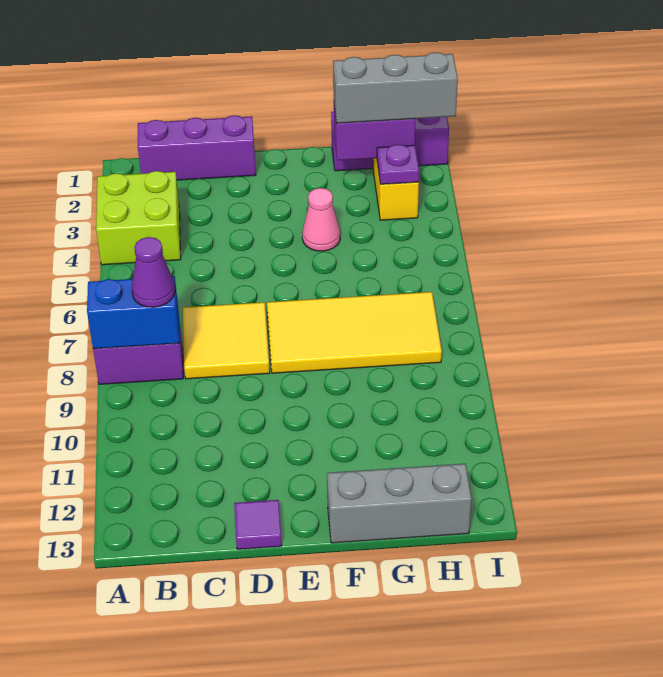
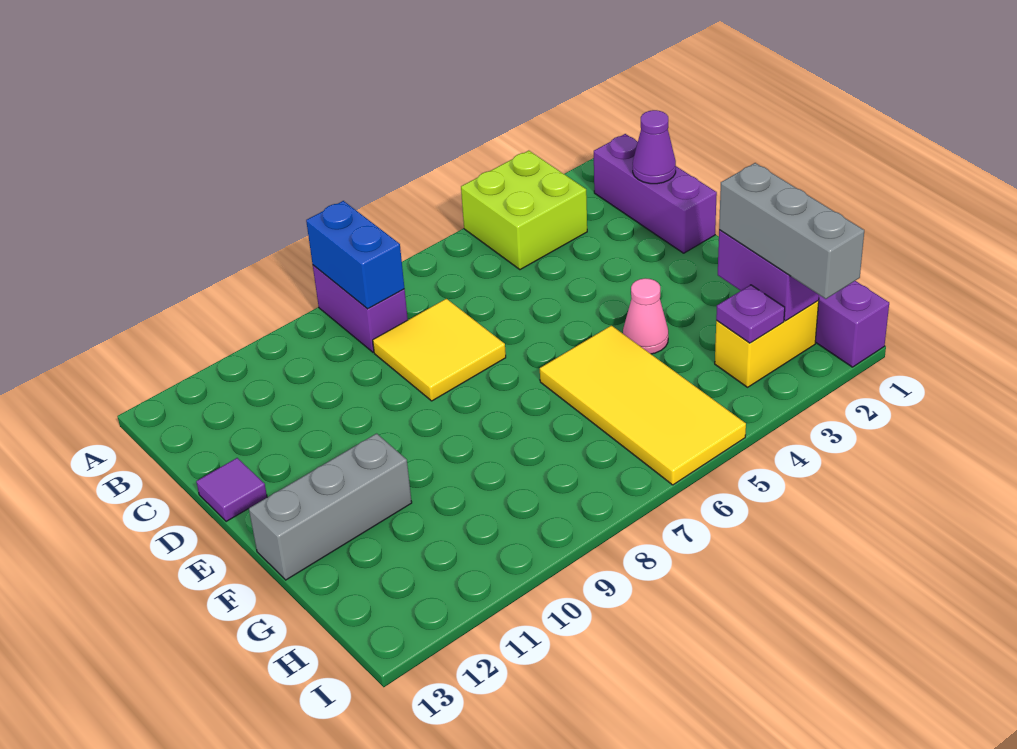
purple cone B8 level 3 -> purple cone C1 level 2
yellow tile E7:H8 level 1 -> yellow tile F5:I6 level 1
grey brick F13:H13 level 1 -> grey brick F11:F13 level 1

